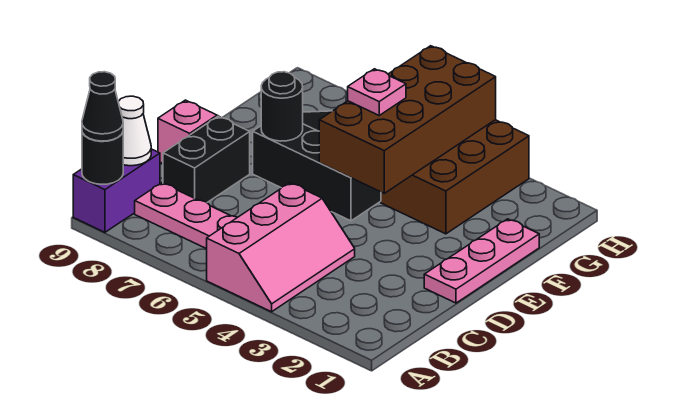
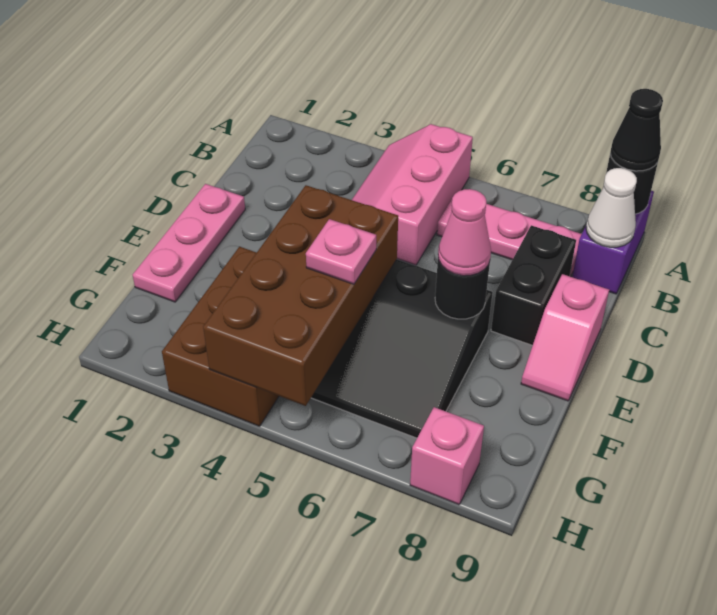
none -> pink cone E7 level 3
none -> pink brick H8 level 1

